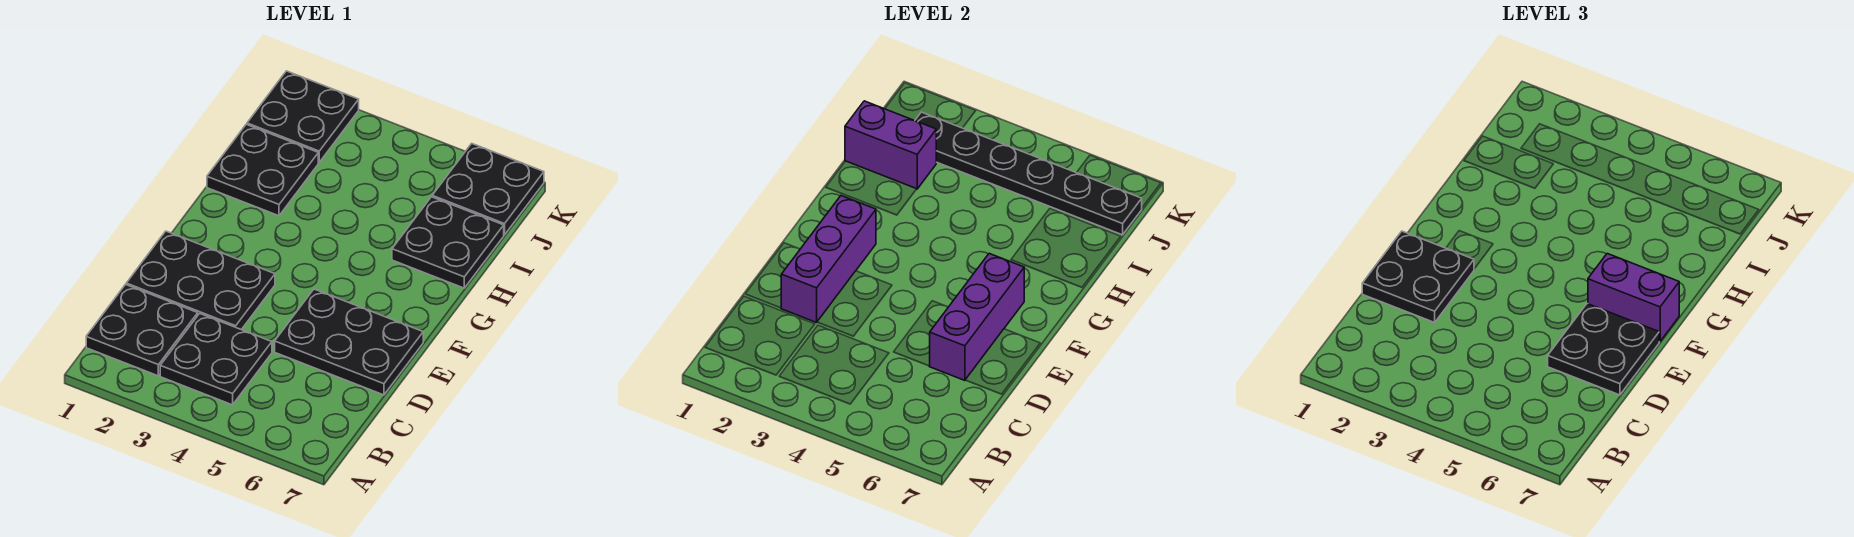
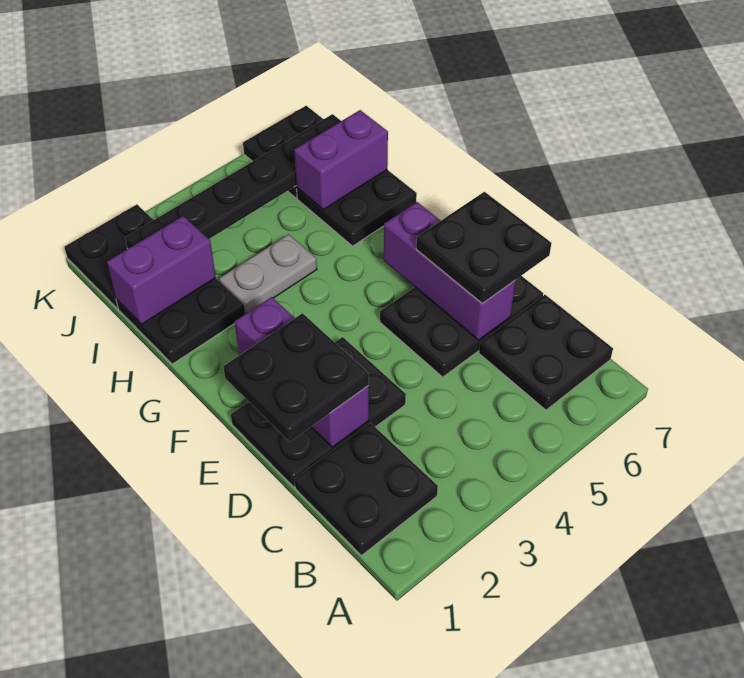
black plate B3:C4 level 1 -> black plate B6:C7 level 1
purple brick F6:F7 level 3 -> purple brick I6:I7 level 2
none -> grey plate H3:H4 level 1

